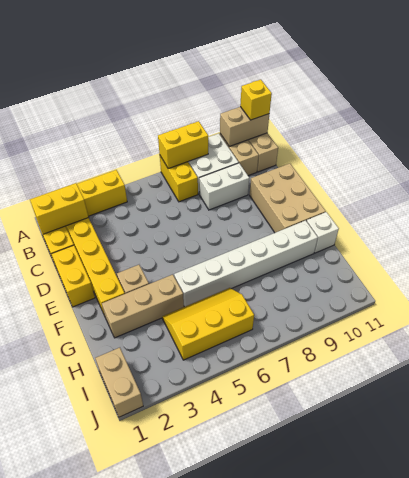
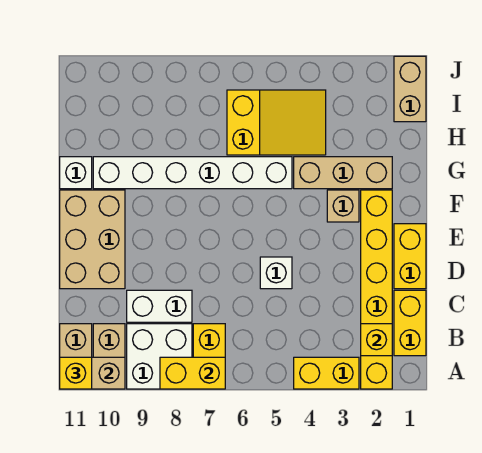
yellow brick B1:B2 level 2 -> yellow brick B2 level 2
none -> white brick D5 level 1
yellow slope H4:I6 level 1 top I -> yellow slope H4:I6 level 1 top 6

